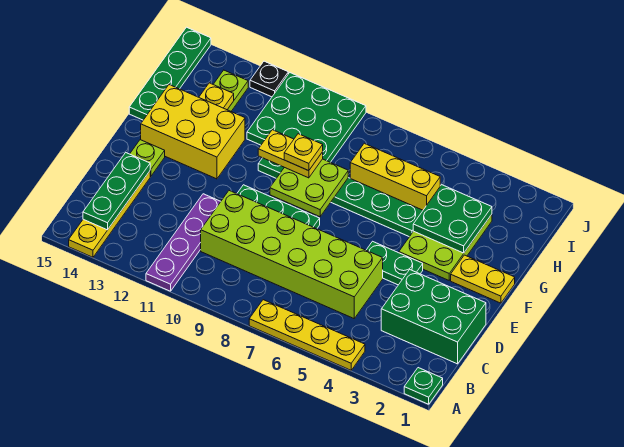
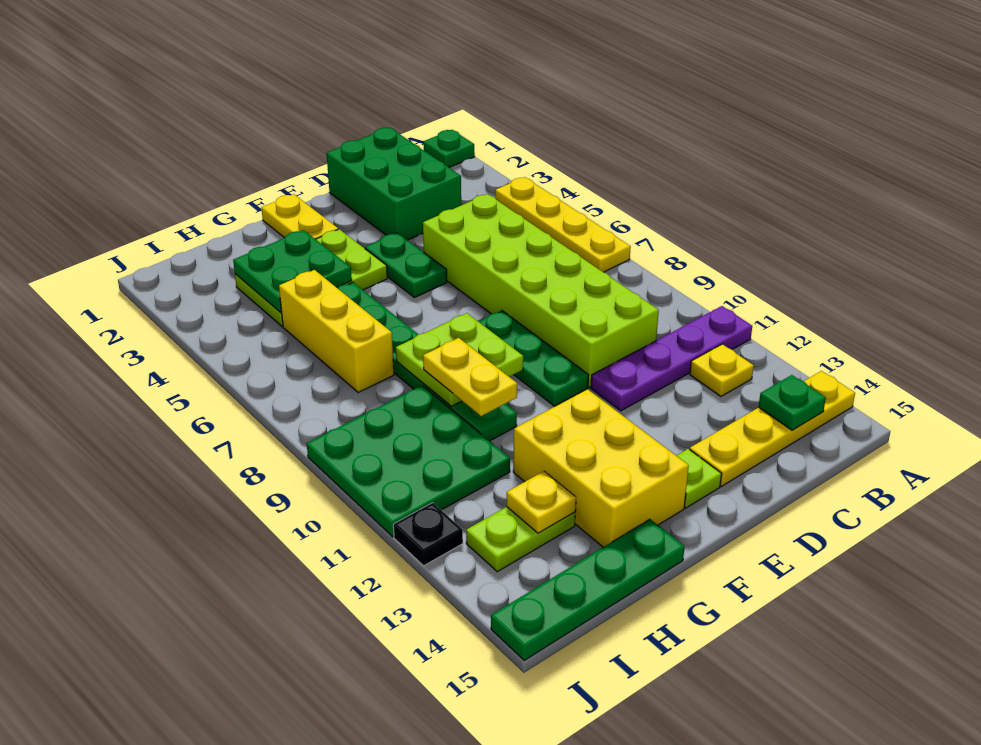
green plate B14:D14 level 2 -> green plate B14 level 2
yellow plate G9 level 4 -> yellow plate B12 level 1

